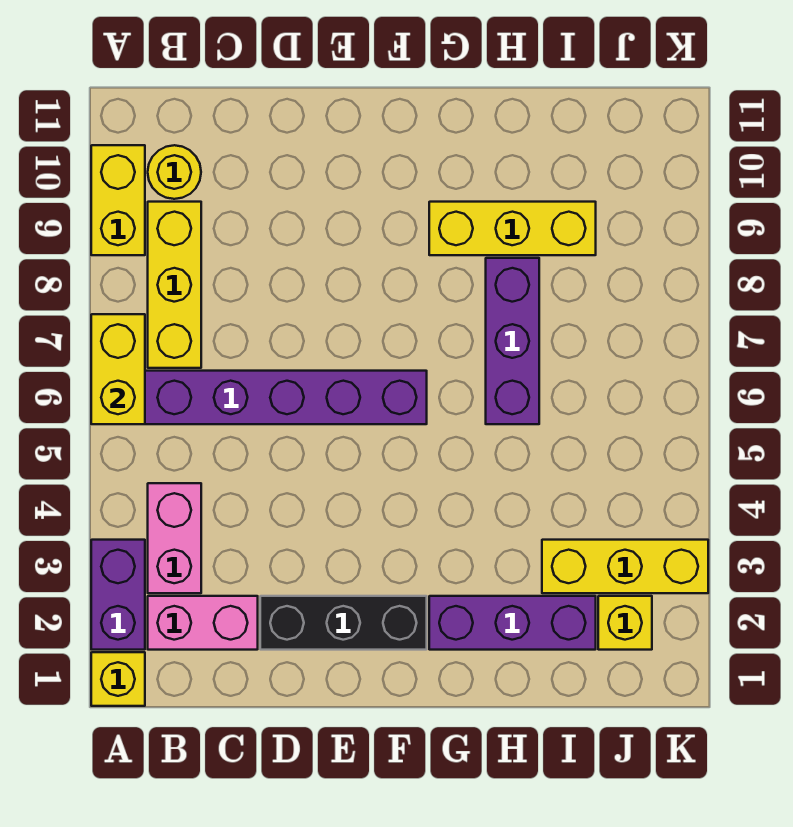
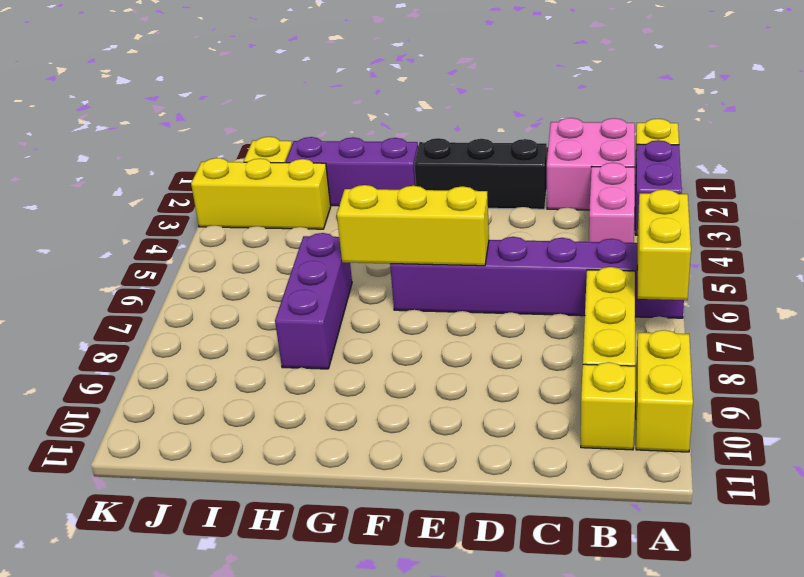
pink brick B2:C2 level 1 -> pink brick B1:C2 level 1
yellow round brick B10 level 1 -> yellow brick B10 level 1
yellow brick G9:I9 level 1 -> yellow brick E6:G6 level 2

